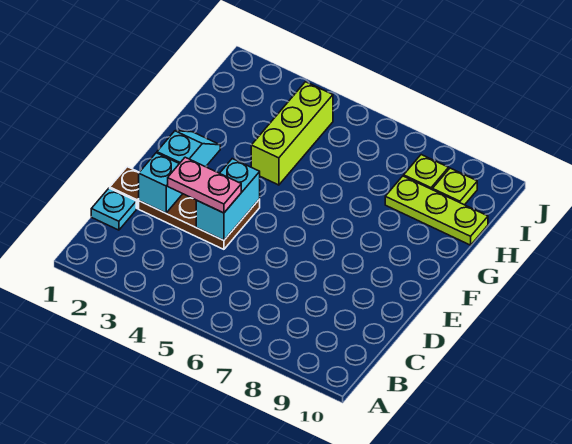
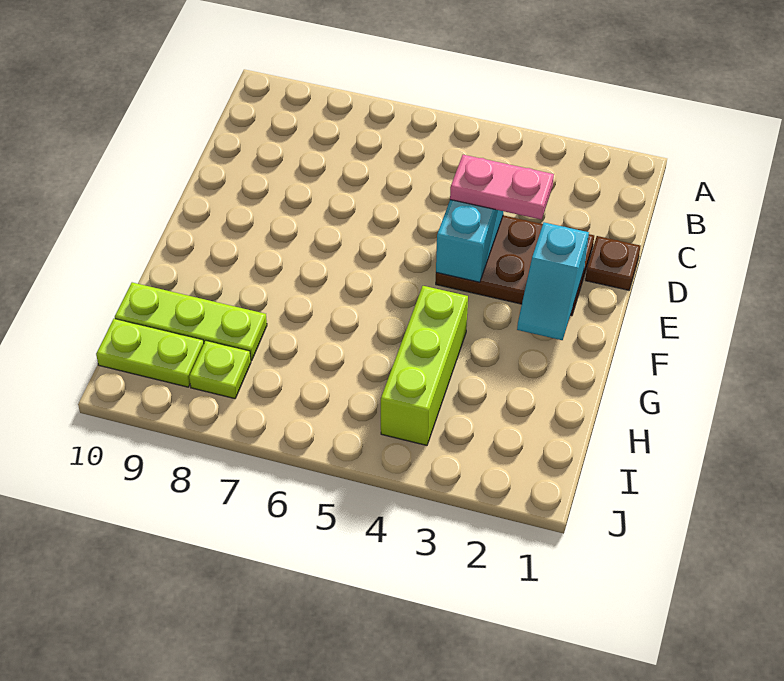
cyan plate C1 level 1 -> none
cyan brick D2 level 2 -> none
lime plate I9 level 1 -> lime plate I9:I10 level 1

